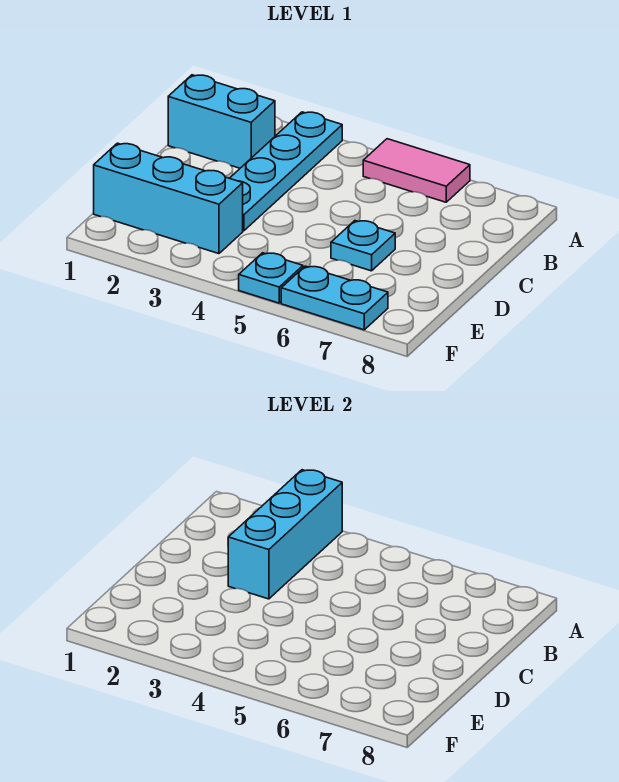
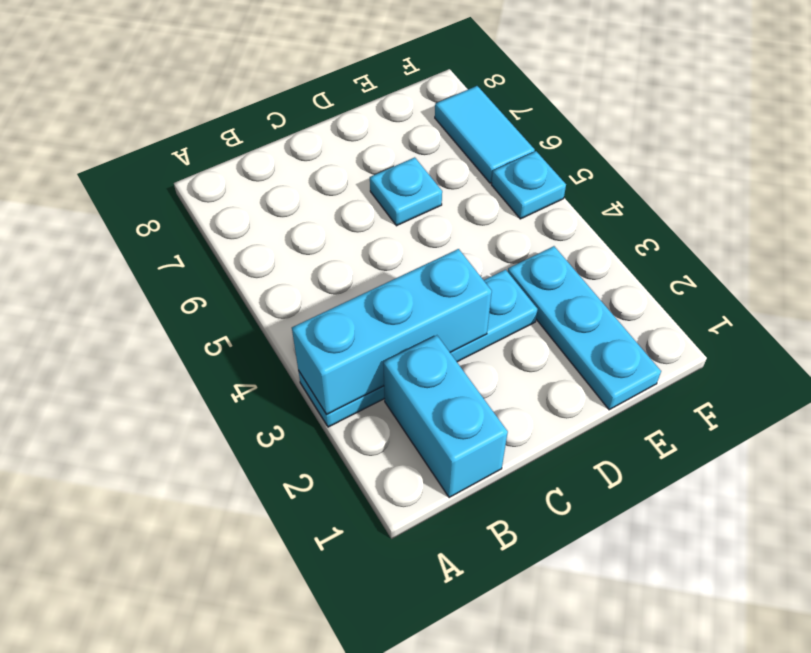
pink tile A5:A6 level 1 -> none
cyan brick E1:E3 level 1 -> cyan plate E1:E3 level 1
cyan plate F6:F7 level 1 -> cyan tile F6:F7 level 1

